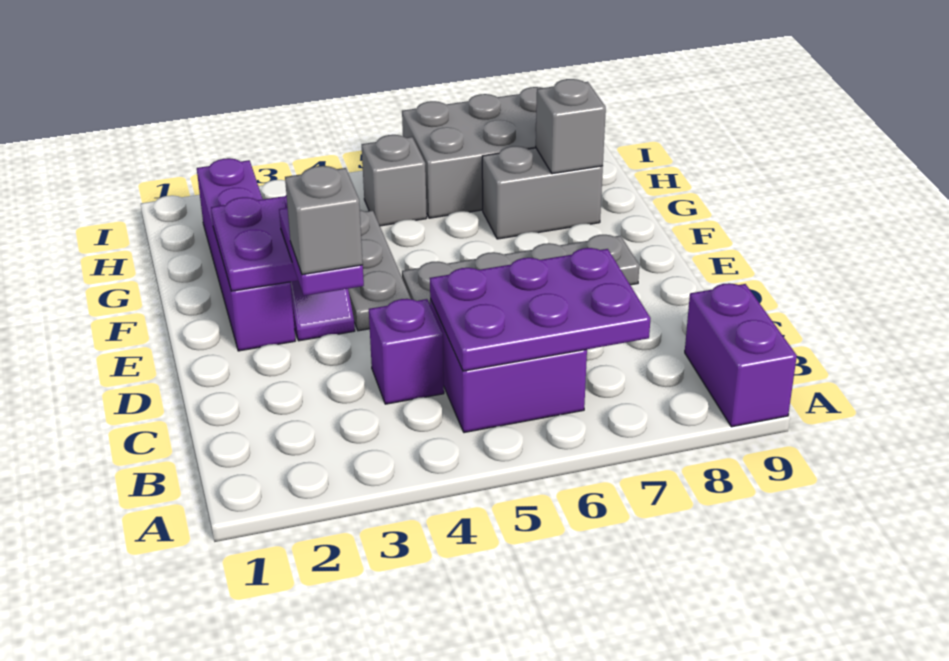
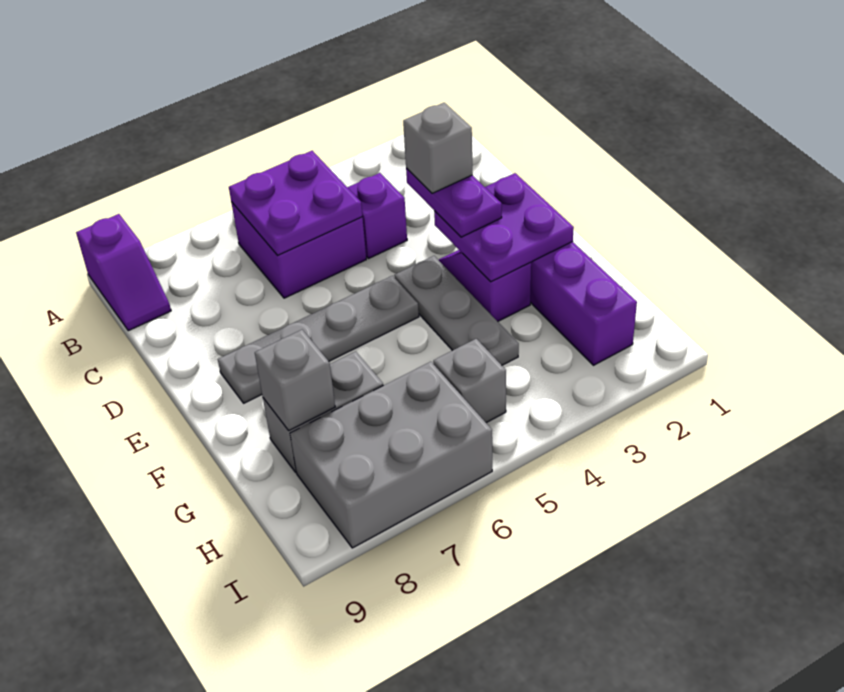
purple brick A9:B9 level 1 -> purple slope A9:B9 level 1 top A
purple plate B5:C7 level 2 -> purple plate B5:C6 level 2

